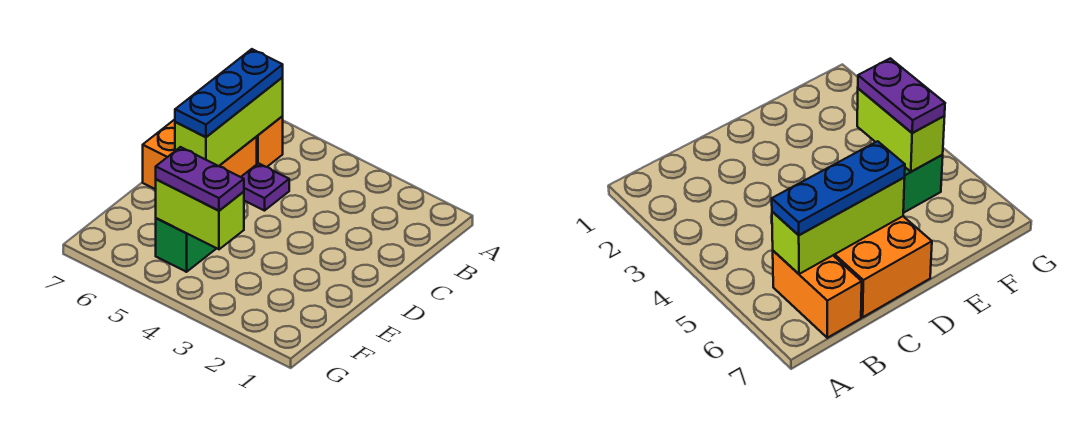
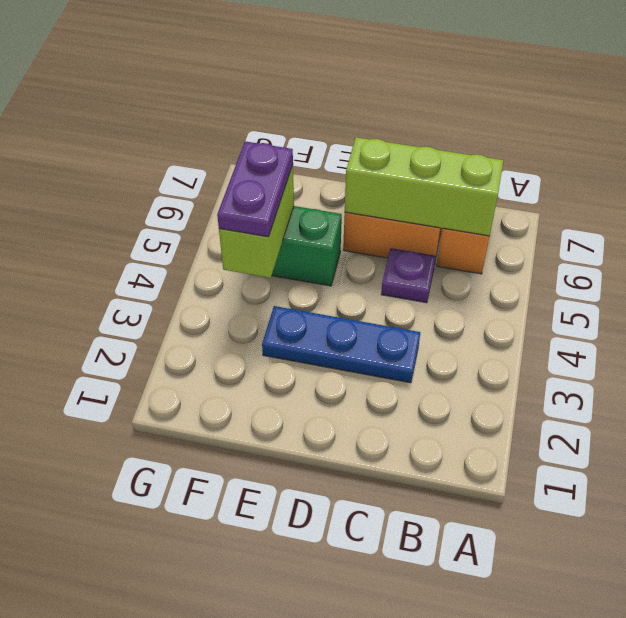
blue plate B6:D6 level 3 -> blue plate C3:E3 level 1

